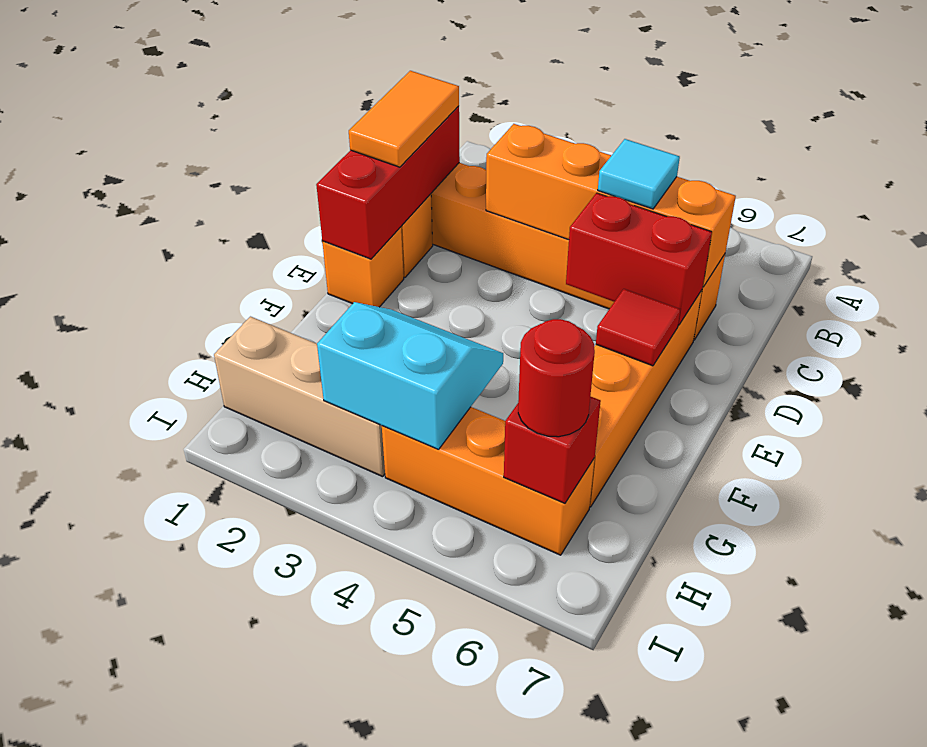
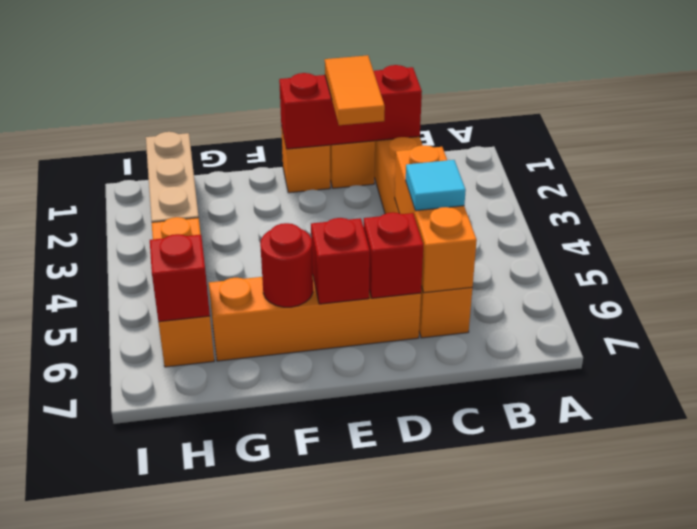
orange tile C1:D1 level 3 -> orange tile D1:D2 level 3
orange brick C3:C6 level 2 -> orange brick C4:C6 level 2
red brick D5:D6 level 2 -> red brick D6 level 2
red tile E6 level 2 -> red brick E6 level 2
cyan slope G3:H4 level 2 top H -> none
red round brick H6 level 3 -> red round brick F6 level 2

